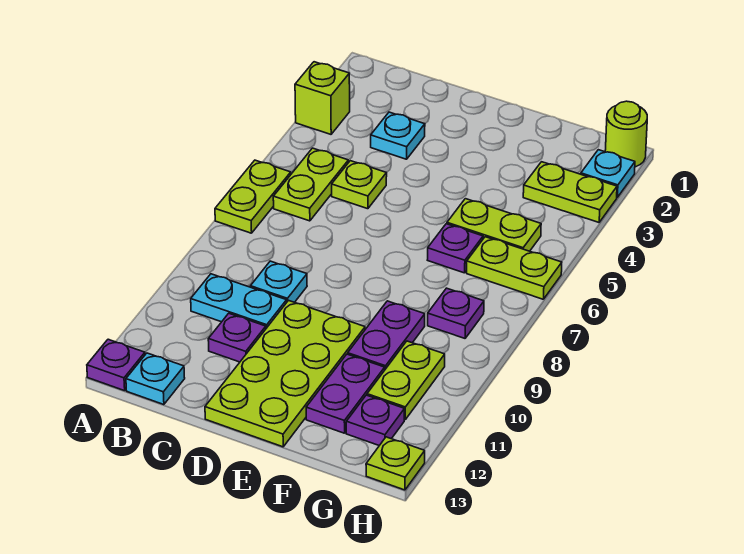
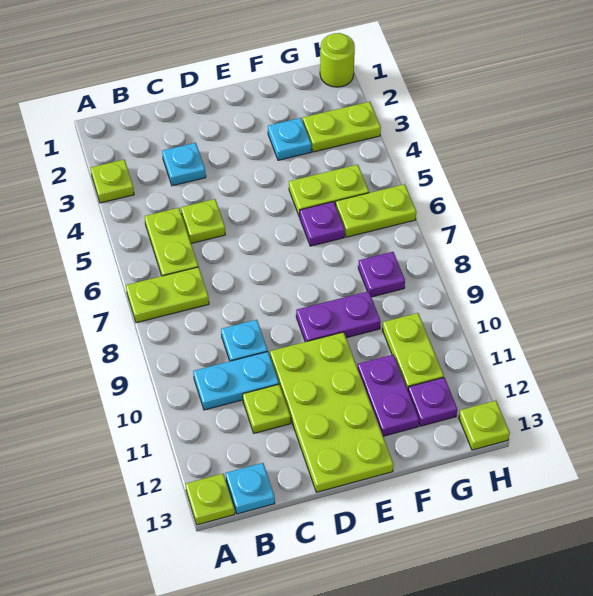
lime brick A3 level 1 -> lime plate A3 level 1
lime plate A6:A7 level 1 -> lime plate A7:B7 level 1
purple plate A13 level 1 -> lime plate A13 level 1
purple plate C11 level 1 -> lime plate C11 level 1
purple plate F9:F10 level 1 -> purple plate E9:F9 level 1
cyan plate H2 level 1 -> cyan plate F3 level 1

